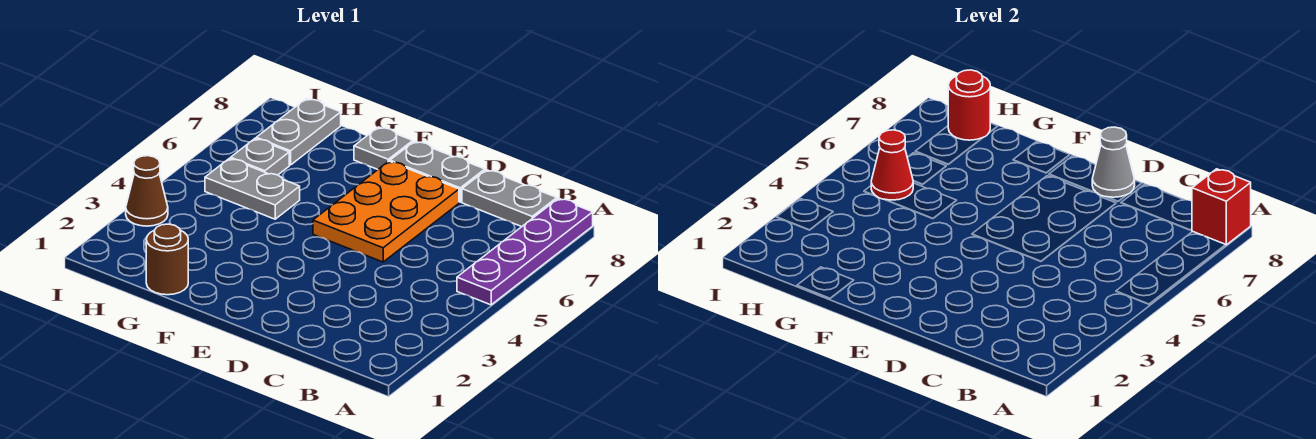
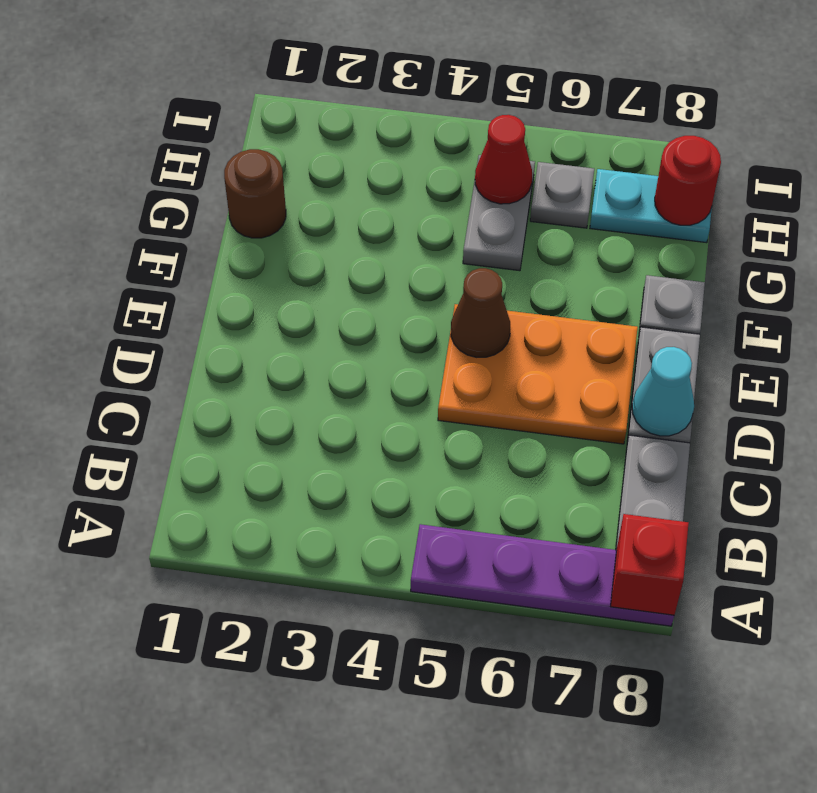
grey cone D8 level 2 -> cyan cone D8 level 2
grey plate H7:H8 level 1 -> cyan plate H7:H8 level 1
brown cone I3 level 1 -> brown cone E5 level 2

